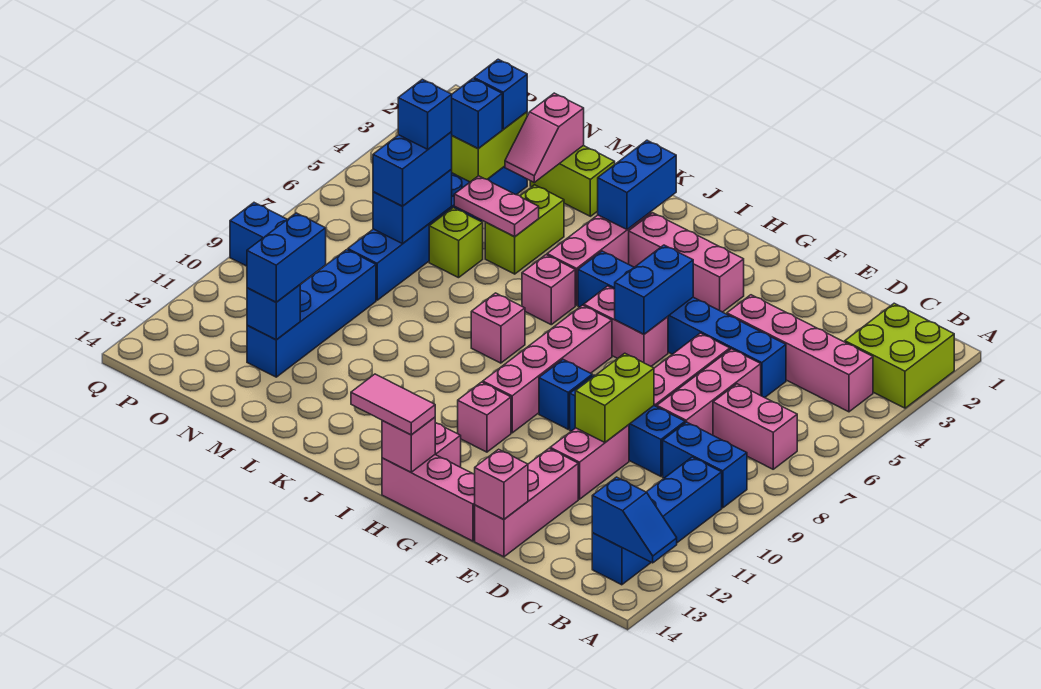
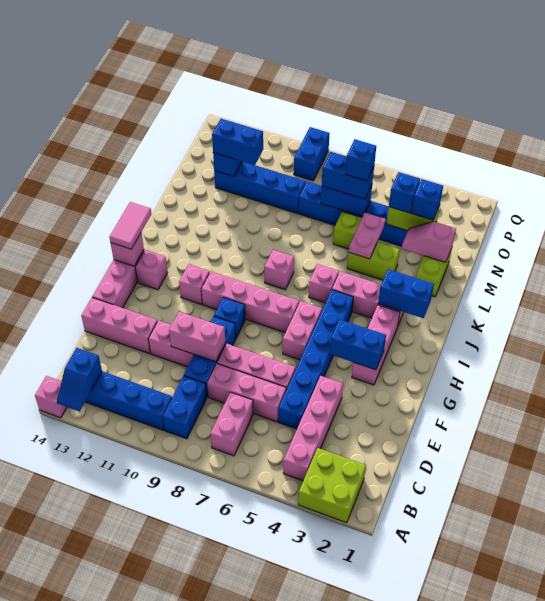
lime brick E9:E10 level 2 -> pink brick E9:E10 level 2
pink brick E14 level 2 -> pink brick A14 level 1
blue brick G5:G6 level 2 -> blue brick G3:G4 level 2

